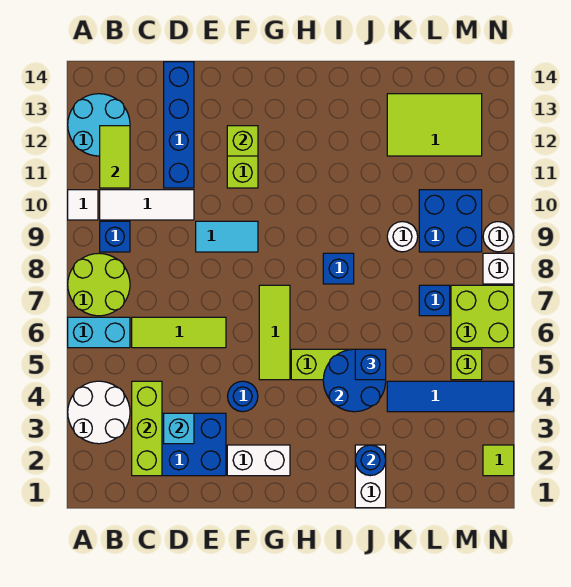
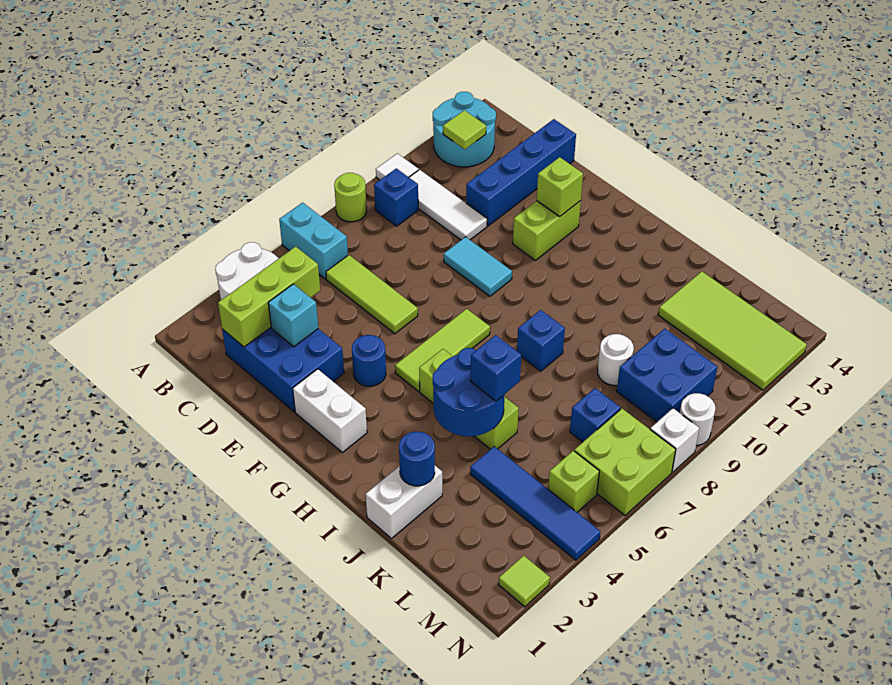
lime round brick A7:B8 level 1 -> lime round brick A8 level 1
lime tile B11:B12 level 2 -> lime tile B12 level 2
lime tile K12:M13 level 1 -> lime tile K12:N13 level 1

